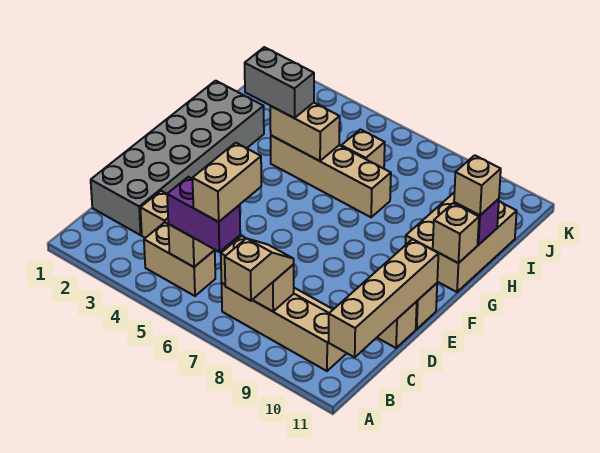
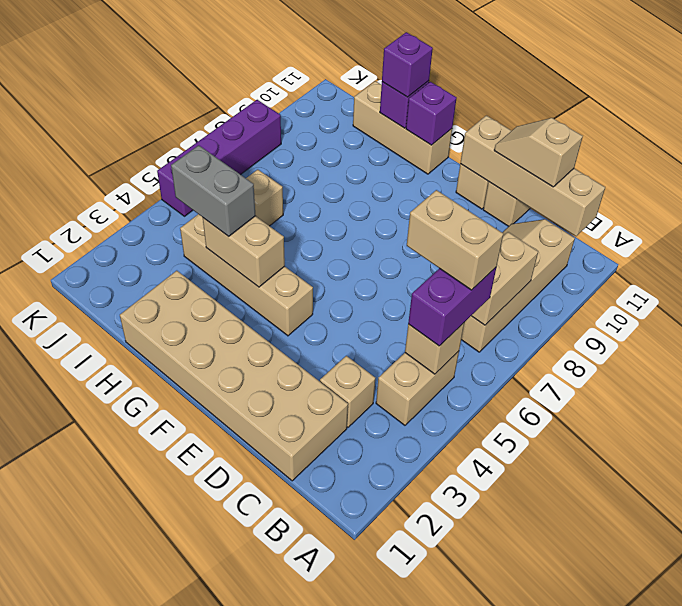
tan slope A8:B8 level 3 top A -> tan slope C11:D11 level 3 top C
grey brick C1:H2 level 1 -> tan brick C1:H2 level 1
tan brick G10:I11 level 1 -> tan brick G11:I11 level 1
tan brick G11 level 2 -> purple brick G11 level 2
grey brick H3:H4 level 3 -> grey brick H4:I4 level 3
tan brick H4:H7 level 1 -> tan brick F4:I4 level 1
tan brick H4:H5 level 2 -> tan brick G4:H4 level 2
tan brick H11 level 3 -> purple brick H11 level 3
none -> purple brick K5:K8 level 1

